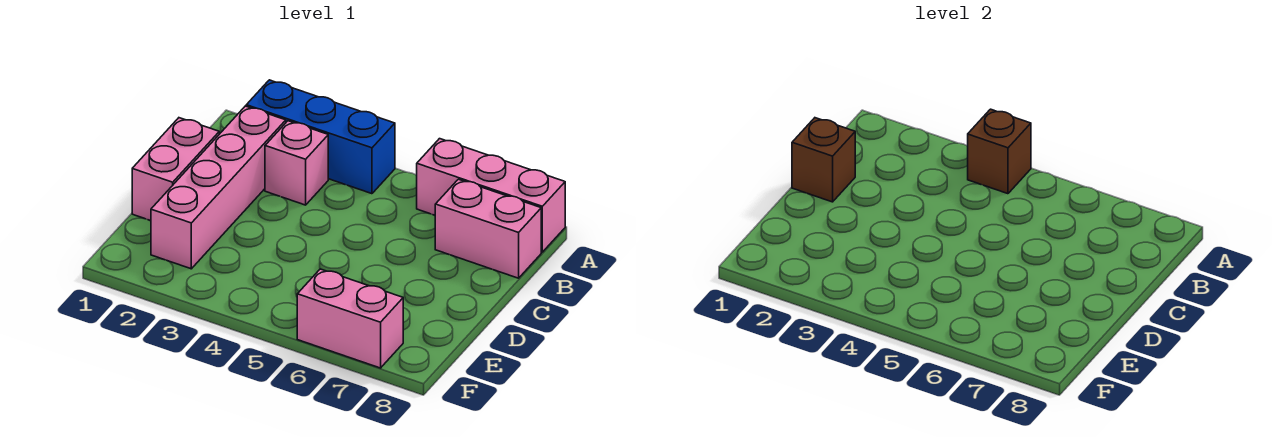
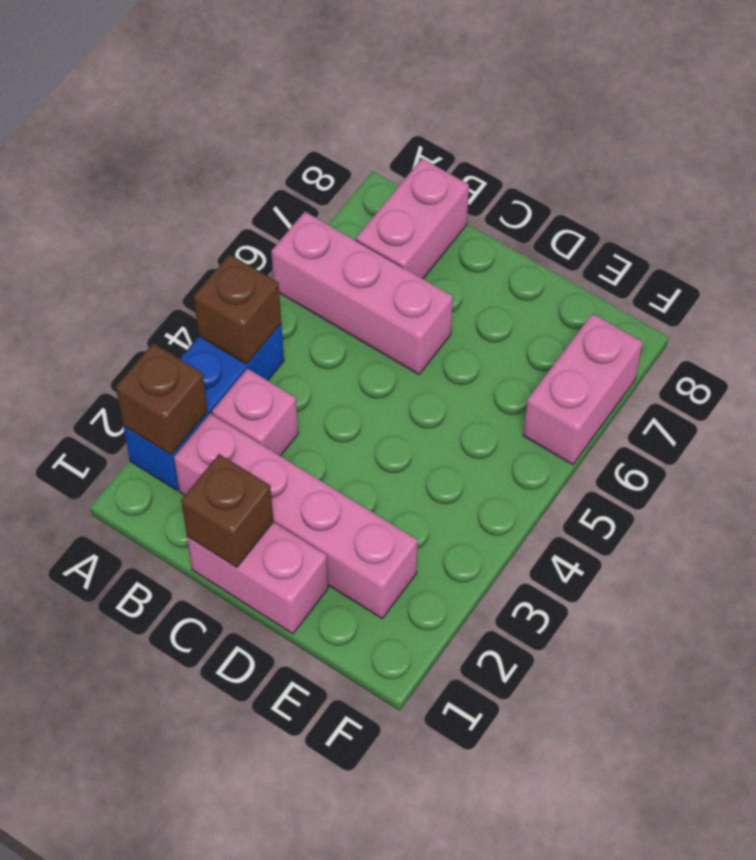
none -> brown brick A2 level 2
pink brick A6:A8 level 1 -> pink brick A6:C6 level 1

